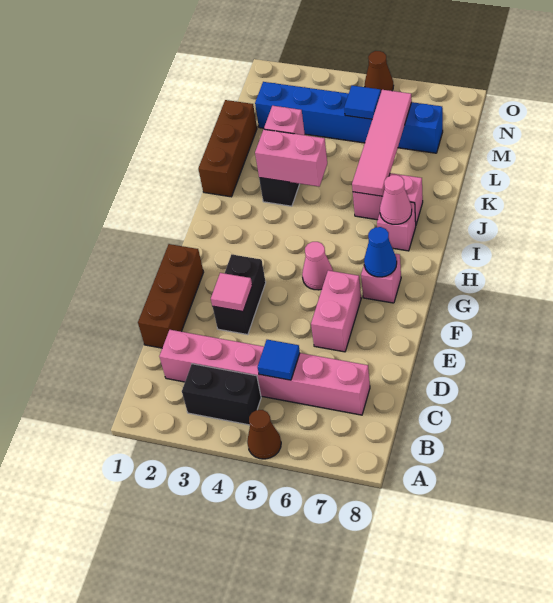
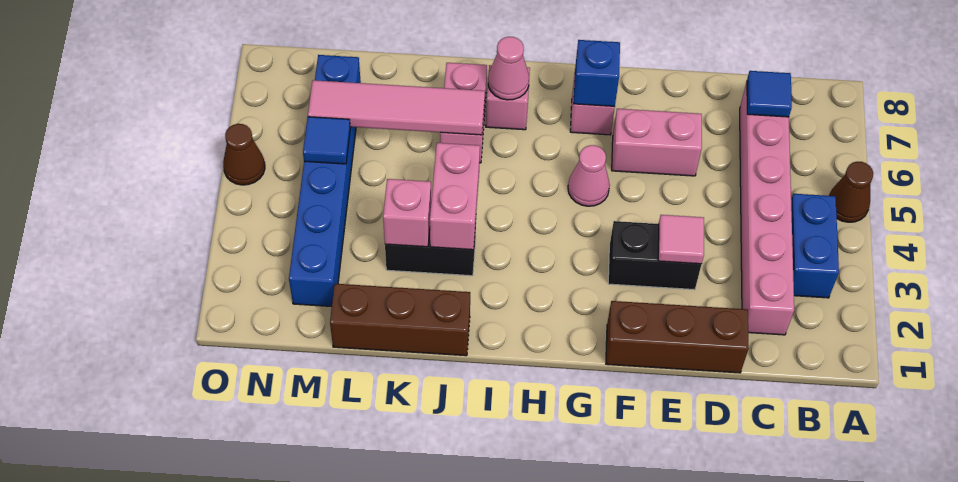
black brick B3:B4 level 1 -> blue brick B3:B4 level 1
blue tile C5 level 2 -> blue tile C7 level 2
blue cone G7 level 2 -> blue brick G7 level 2

